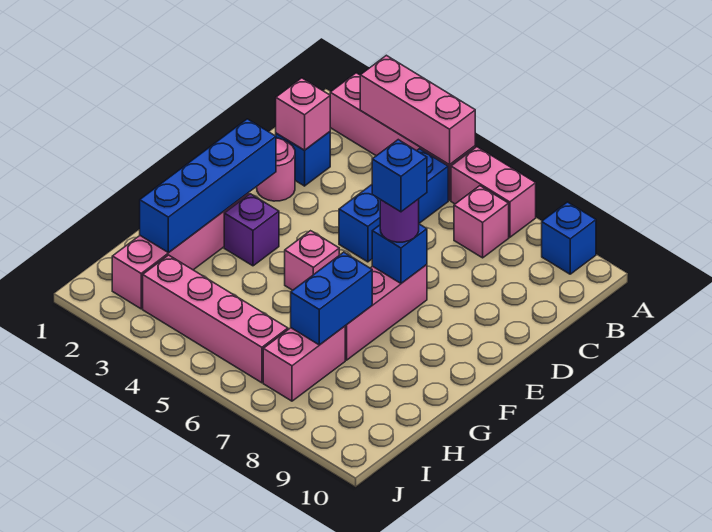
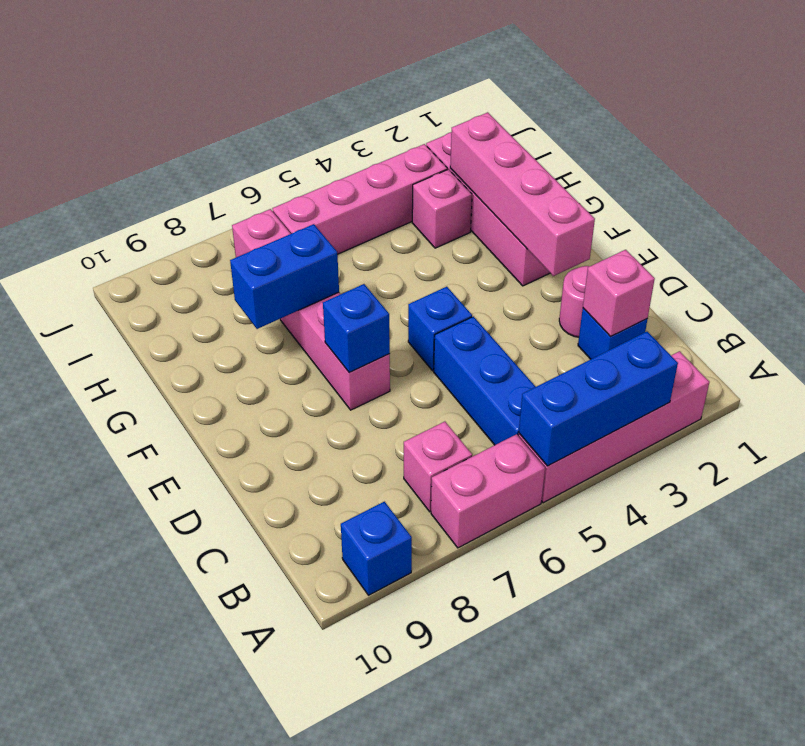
pink brick A3:A5 level 2 -> blue brick A3:A5 level 2
blue brick E2:H2 level 2 -> pink brick E2:H2 level 2
purple round brick E7 level 3 -> none
blue brick E7 level 4 -> blue brick E5 level 1
purple brick F3 level 1 -> none
pink brick F5 level 1 -> pink brick H3 level 1
blue brick G7:H7 level 2 -> blue brick G7:G8 level 2

